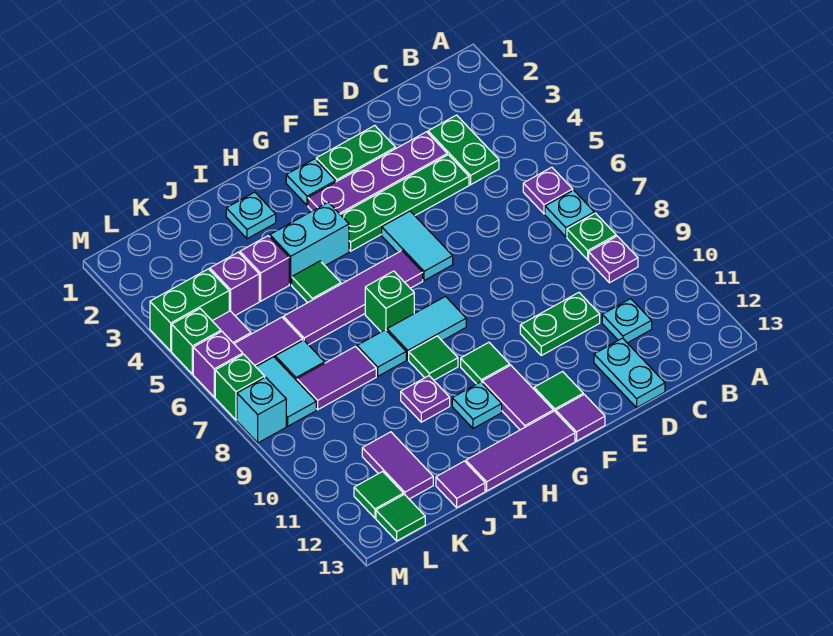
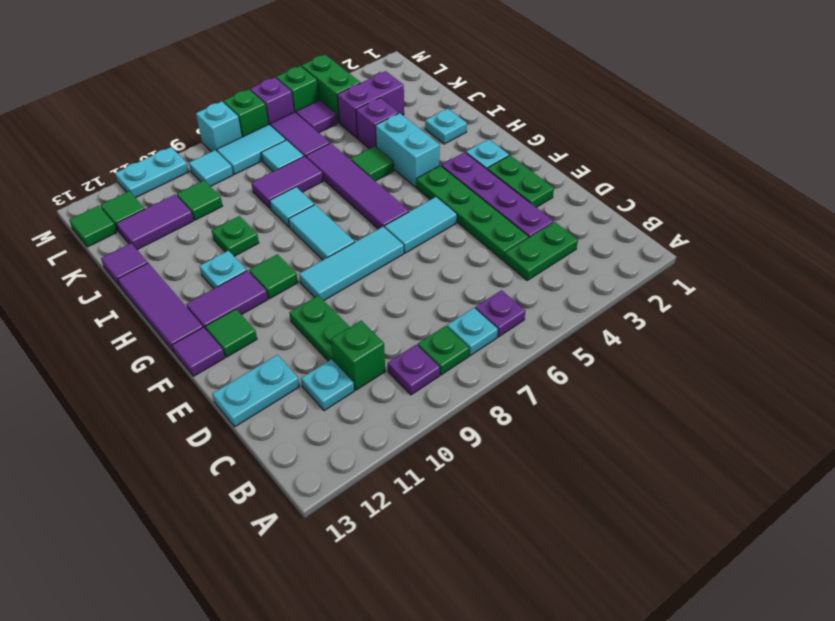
none -> cyan tile F7:F9 level 1
green brick H7 level 1 -> green brick C10 level 1
green tile H9 level 1 -> green tile K10 level 1
purple plate I10 level 1 -> green plate I10 level 1
purple tile J8:K8 level 1 -> purple tile J7:J8 level 1
purple brick K4 level 1 -> purple brick K3:K4 level 1
none -> cyan tile L9 level 1
none -> cyan plate M10:M11 level 1

